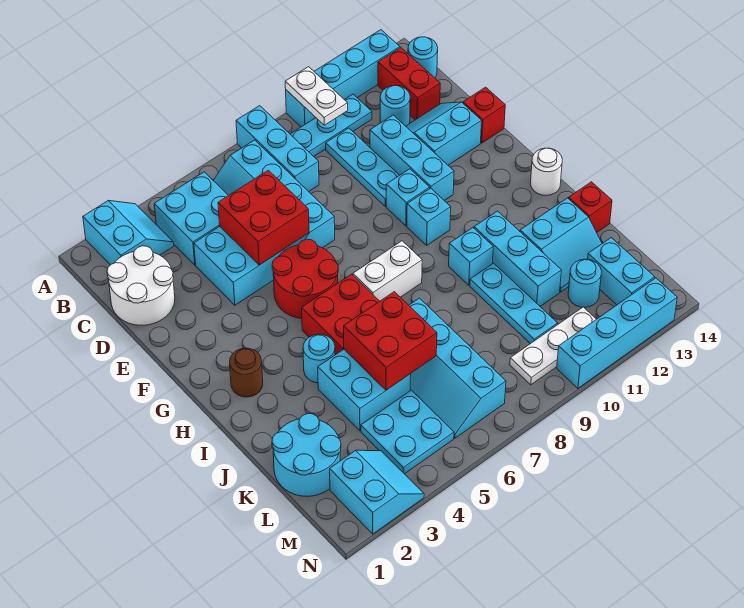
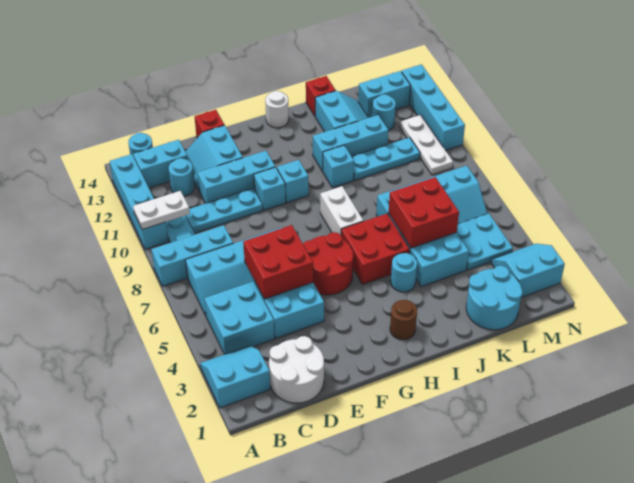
red brick B13:C13 level 1 -> cyan brick B13:C13 level 1

